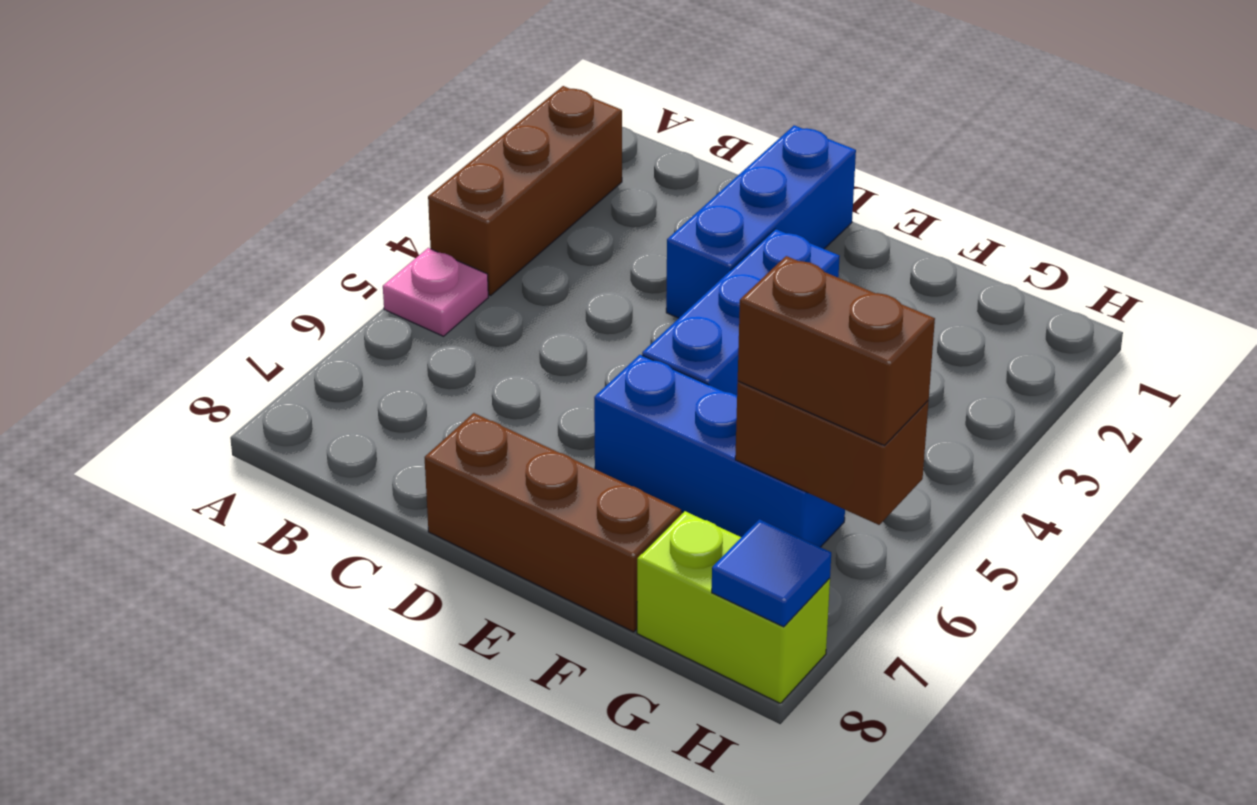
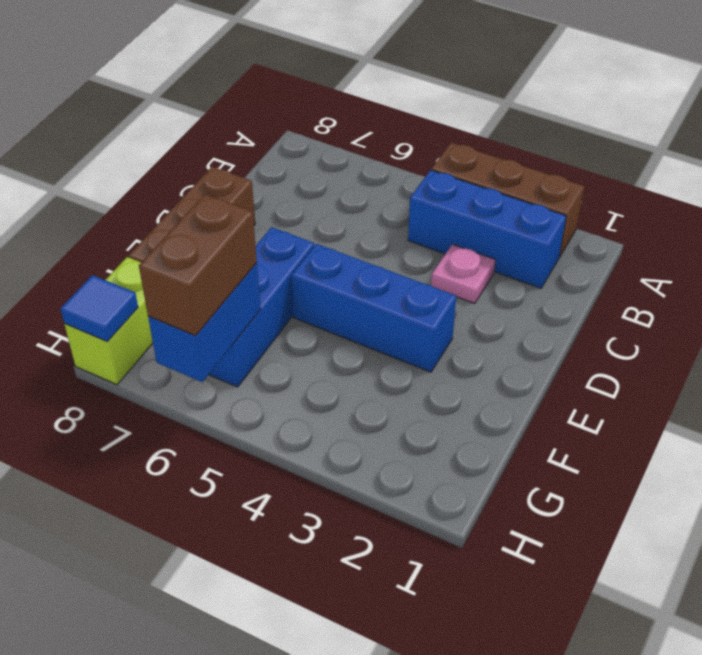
pink plate A5 level 1 -> pink plate C3 level 1
blue brick D1:D3 level 1 -> blue brick B2:B4 level 1
brown brick G6:H6 level 2 -> blue brick G6:H6 level 2

